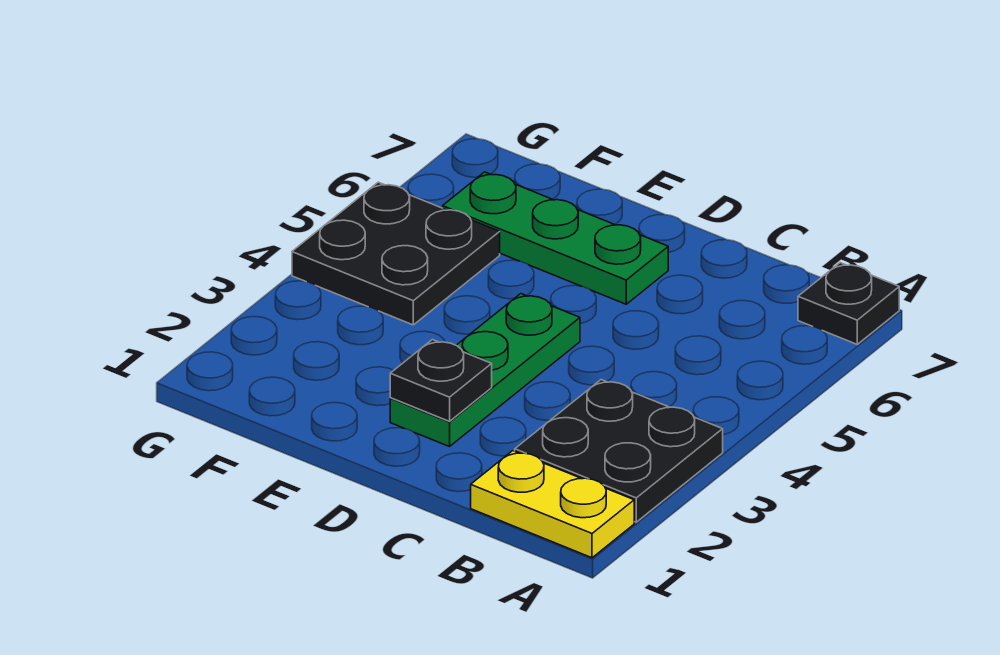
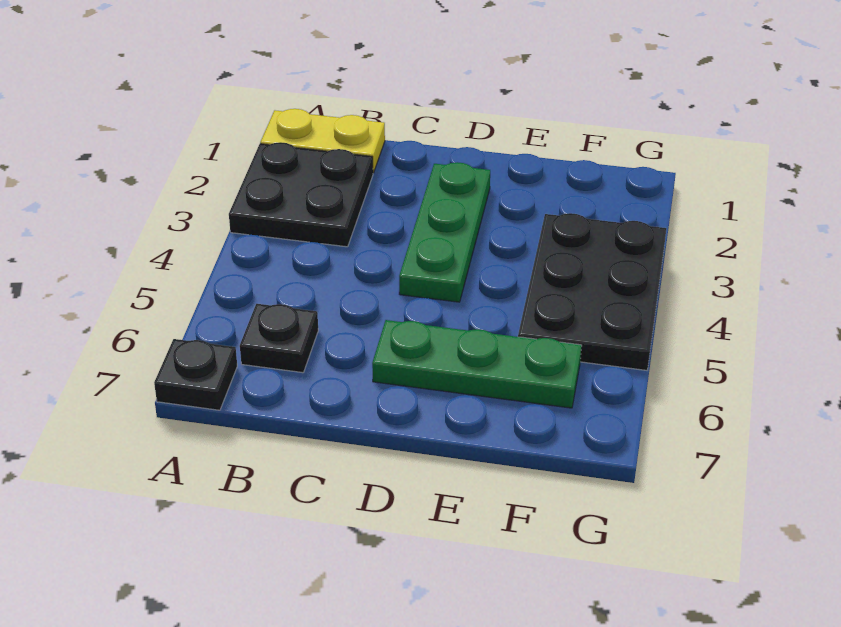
black plate D2 level 2 -> black plate B6 level 1
black plate F4:G5 level 1 -> black plate F3:G5 level 1

